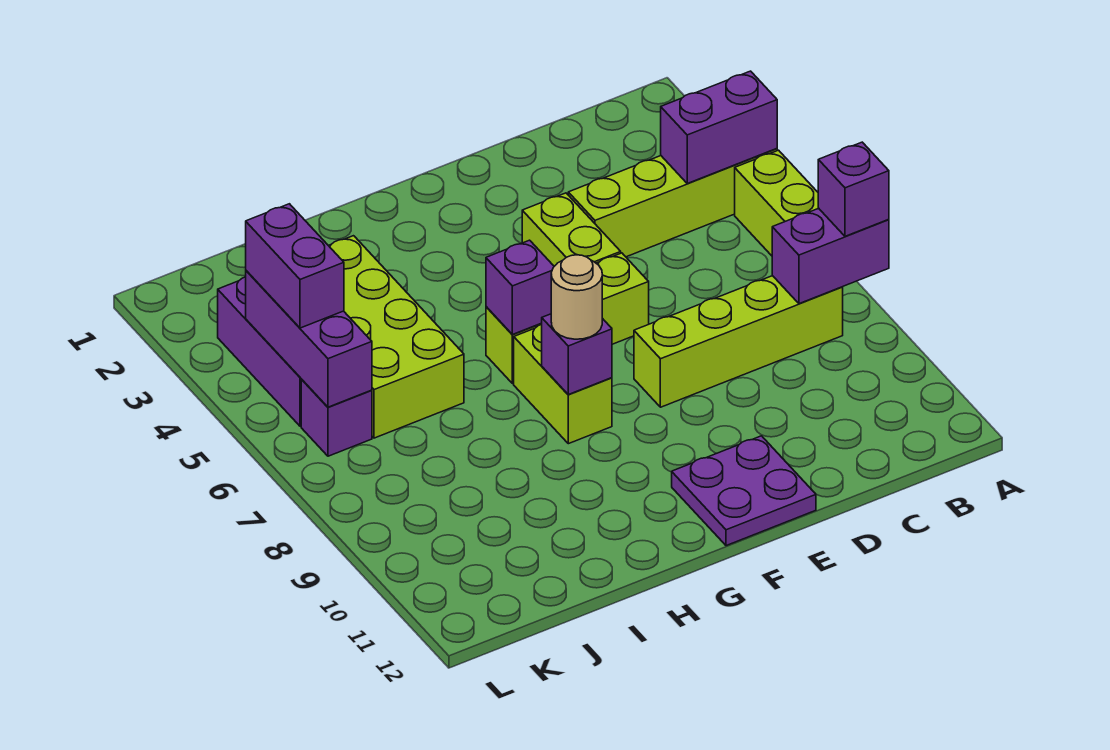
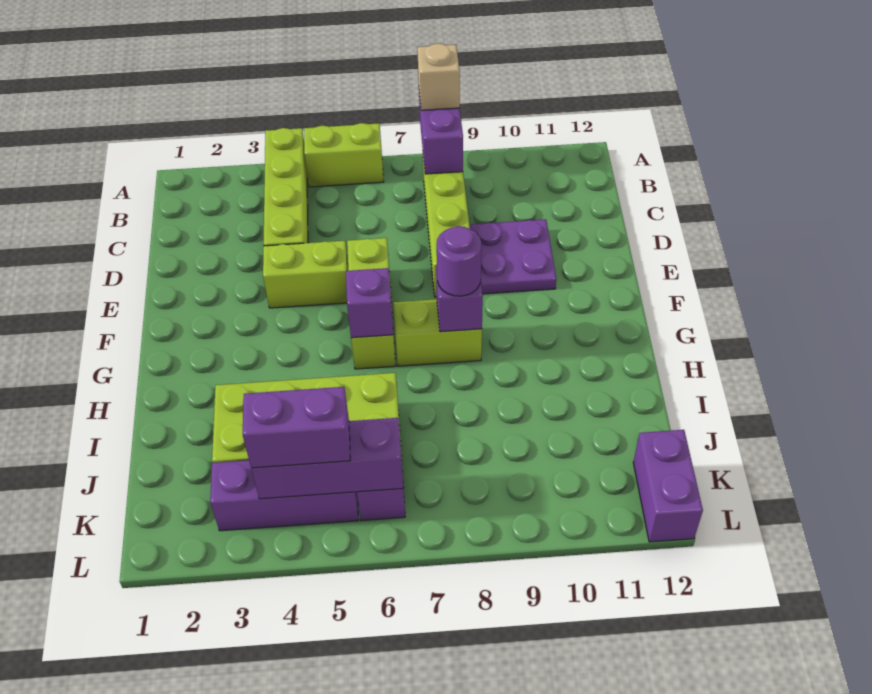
purple brick A4:B4 level 2 -> purple brick K12:L12 level 1
purple brick A8 level 3 -> tan brick A8 level 3
purple plate E11:F12 level 1 -> purple plate D9:E10 level 1
tan round brick G8 level 3 -> purple round brick G8 level 3

